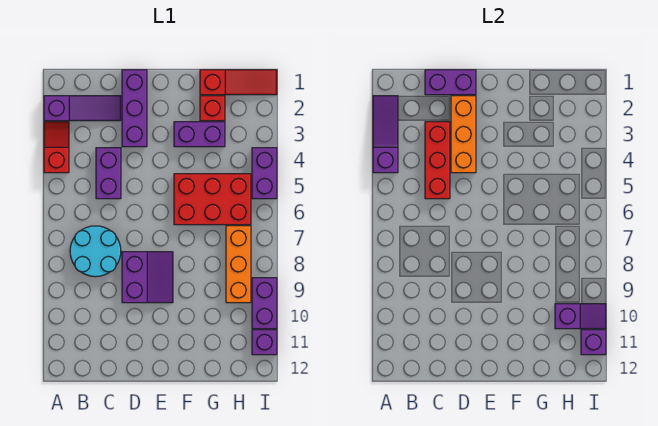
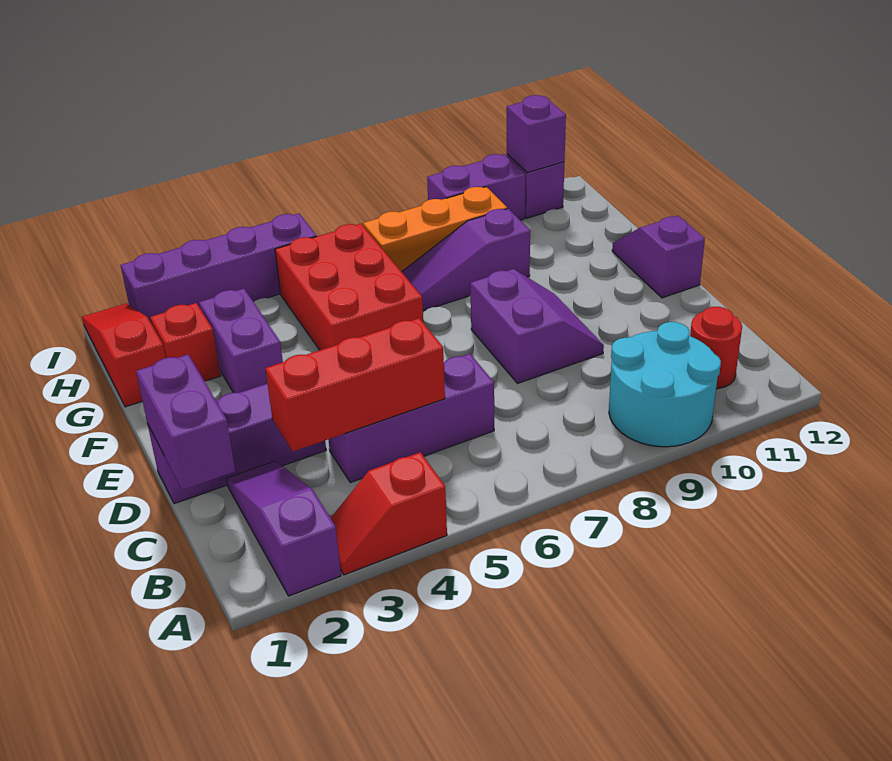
purple slope A2:A4 level 2 top 4 -> purple slope G7:G9 level 1 top 9
cyan round brick B7:C8 level 1 -> cyan round brick A9:B10 level 1
none -> red round brick B11 level 1
purple brick C4:C5 level 1 -> purple brick C4:C6 level 1
orange brick D2:D4 level 2 -> none
purple slope D8:E9 level 1 top D -> purple slope D8:E9 level 1 top 8
purple slope H10:I10 level 2 top H -> purple slope E12:F12 level 1 top E
purple brick I4:I5 level 1 -> purple brick I2:I5 level 1

